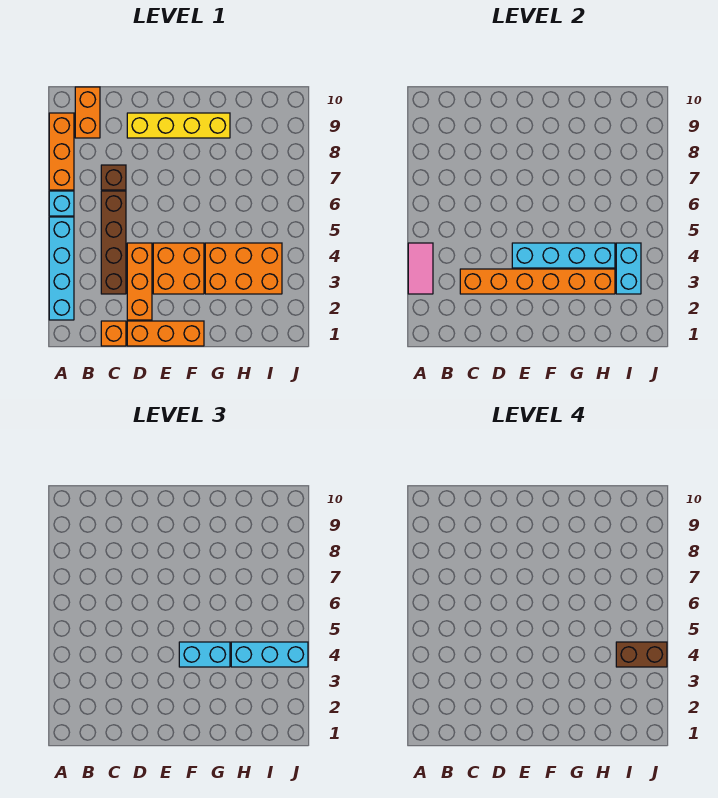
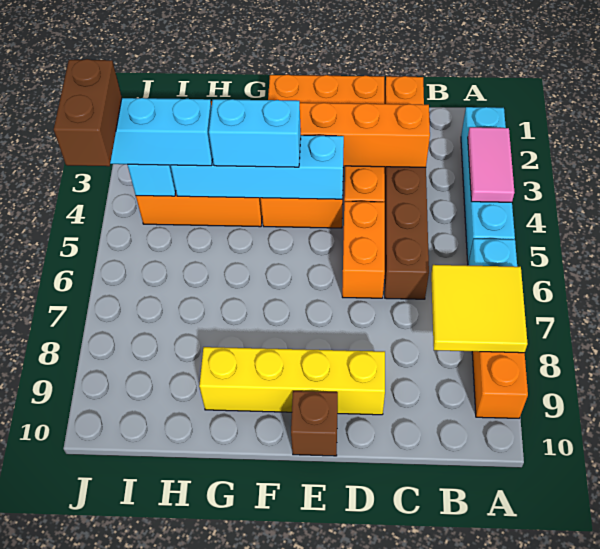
none -> yellow tile A7:B8 level 2
orange brick B9:B10 level 1 -> orange brick D5:D6 level 1
brown brick C7 level 1 -> brown brick E10 level 1
brown brick I4:J4 level 4 -> brown brick J4:J5 level 4

